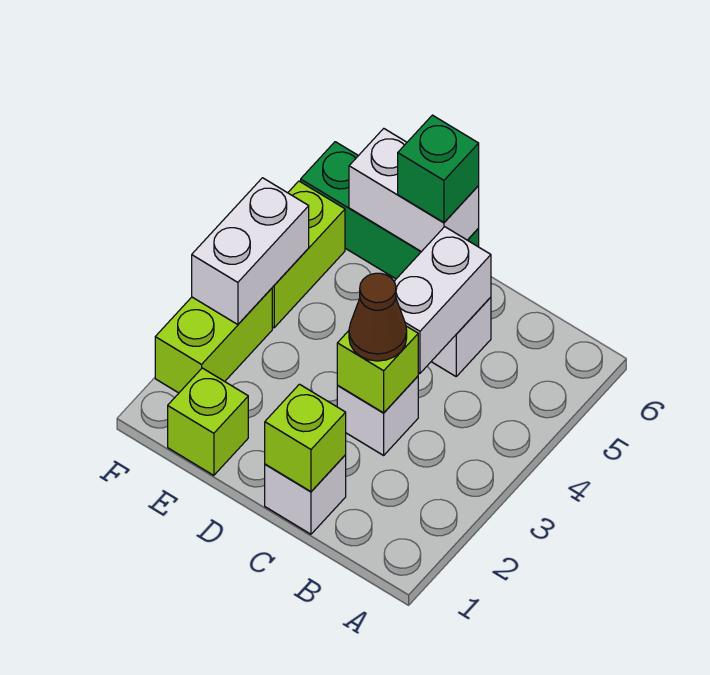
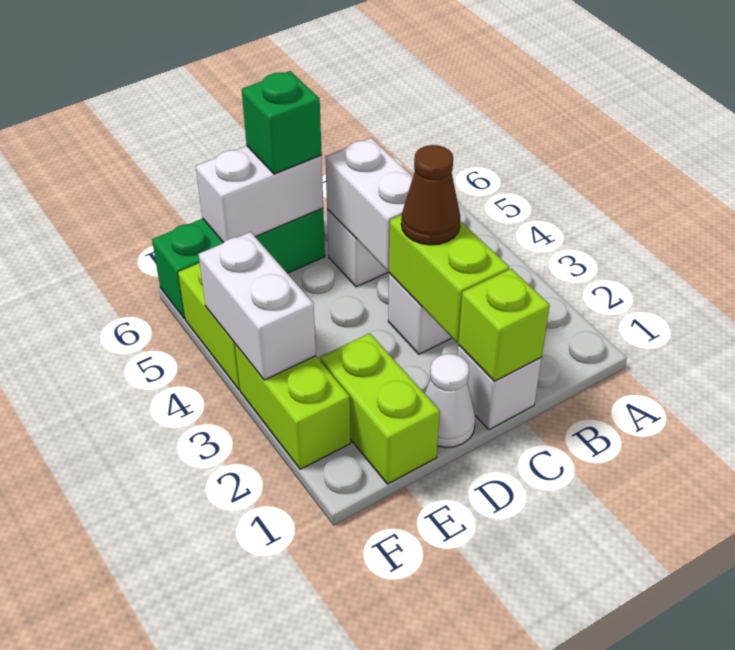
lime brick C3 level 2 -> lime brick C2:C3 level 2
none -> white cone D1 level 1
lime brick E1 level 1 -> lime brick E1:E2 level 1

